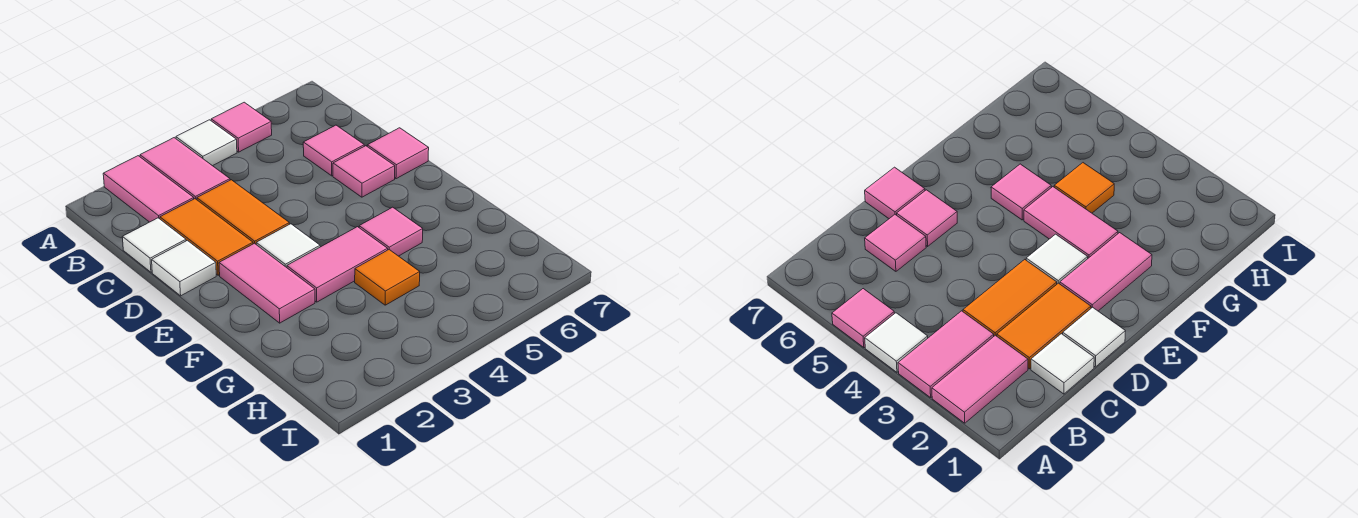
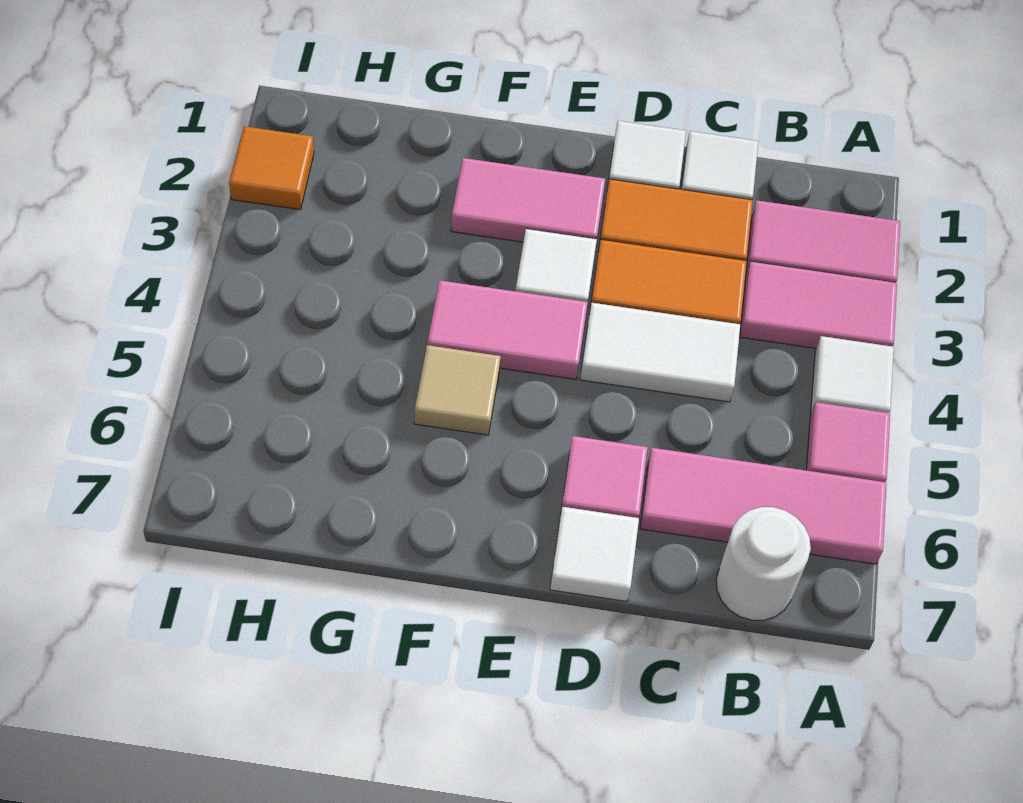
none -> white round brick B7 level 1
none -> white tile C4:D4 level 1
pink tile C6 level 1 -> pink tile A6:C6 level 1
pink tile D7 level 1 -> white tile D7 level 1
pink tile F3:F4 level 1 -> pink tile E4:F4 level 1
pink tile F5 level 1 -> tan tile F5 level 1
orange tile G4 level 1 -> orange tile I2 level 1

